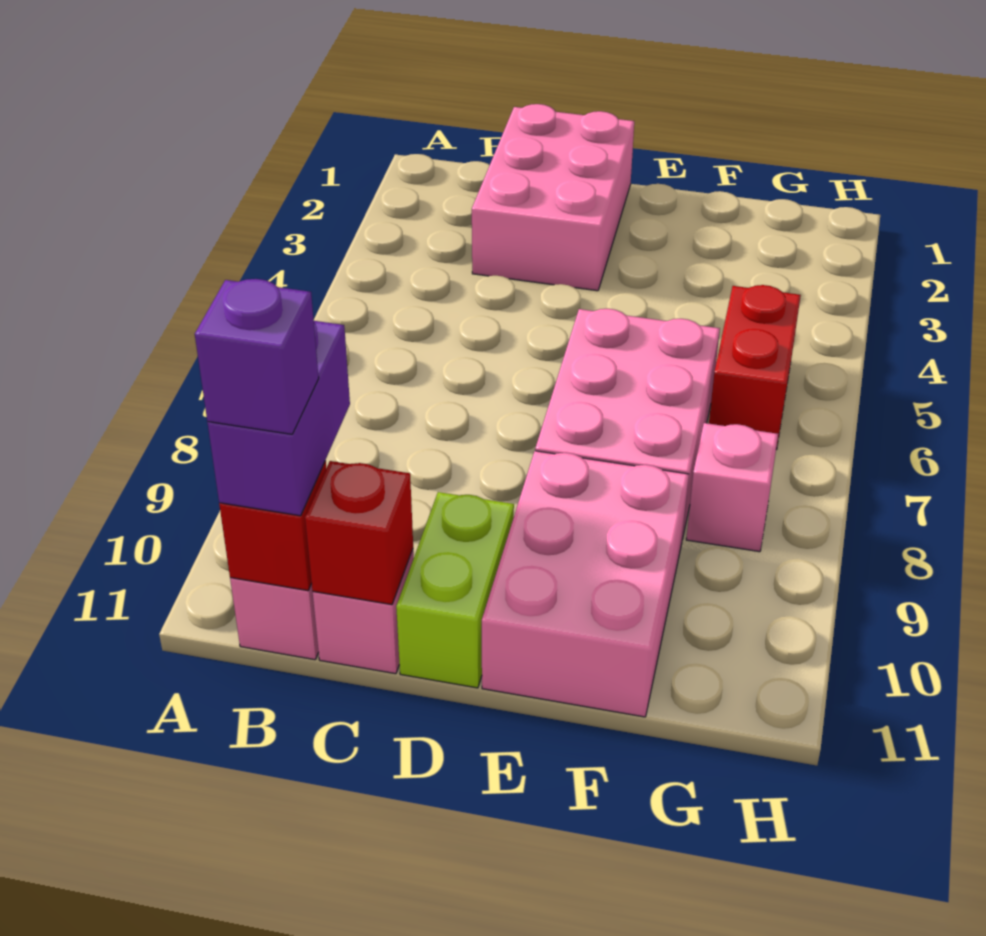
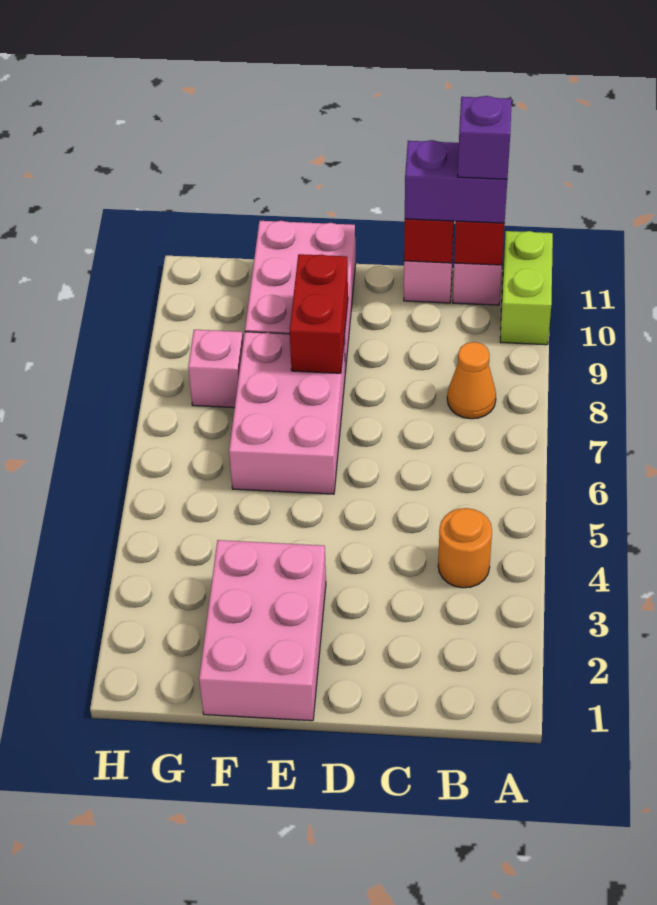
none -> orange round brick B4 level 1
none -> orange cone B8 level 1
purple brick B10:B11 level 3 -> purple brick B11:C11 level 3
pink brick C1:D3 level 1 -> pink brick E1:F3 level 1
lime brick D10:D11 level 1 -> lime brick A10:A11 level 1
red brick G5:G6 level 1 -> red brick E8:E9 level 2

